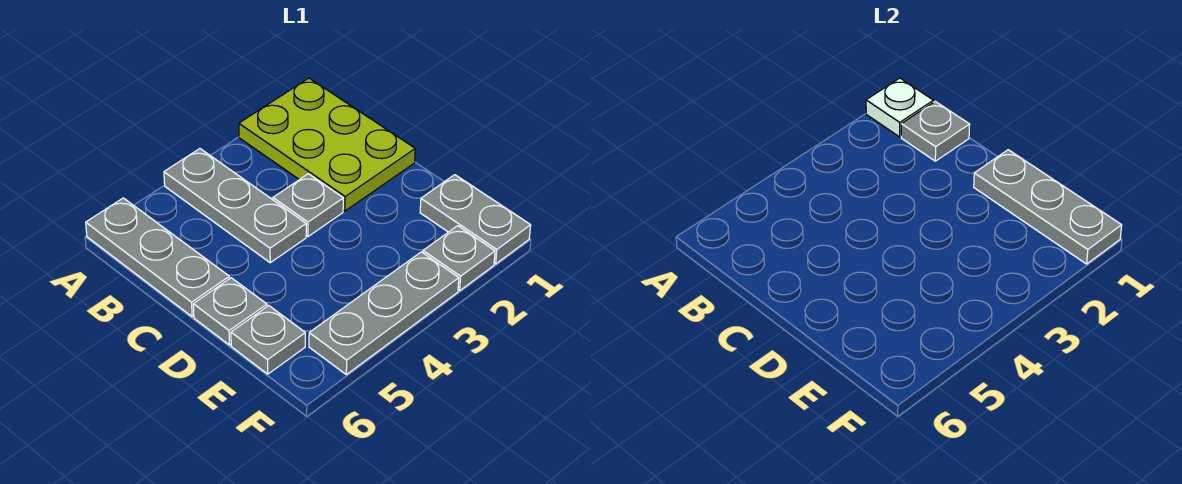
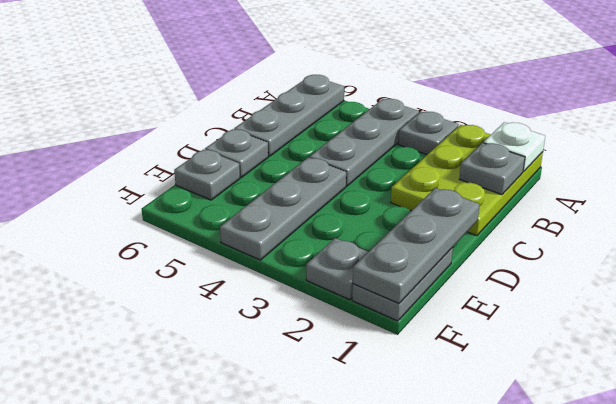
grey plate C3 level 1 -> grey plate A3 level 1
grey plate F3:F5 level 1 -> grey plate D4:F4 level 1

